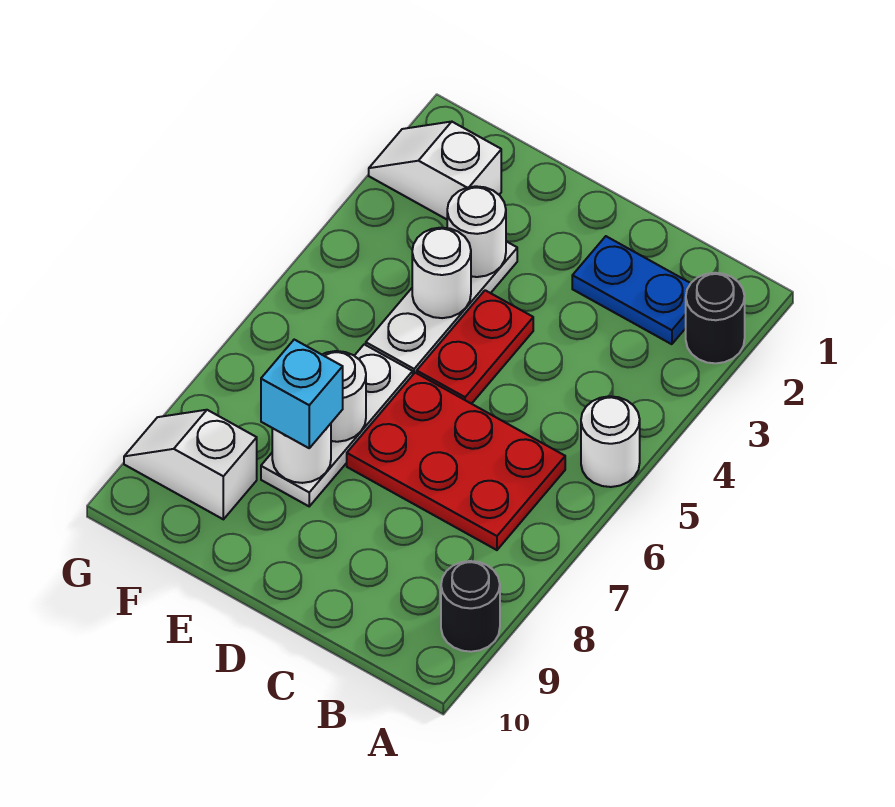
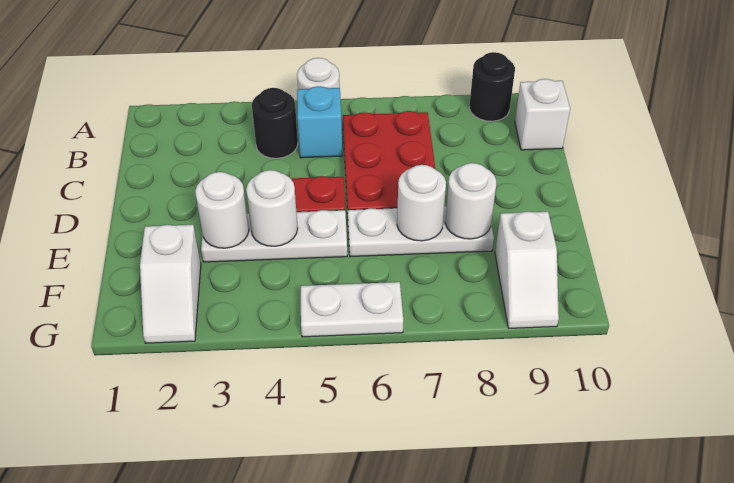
black round brick A2 level 1 -> black round brick B4 level 1
blue plate B2:C2 level 1 -> none
none -> white brick B10 level 1
cyan brick E8 level 3 -> cyan brick B5 level 1
none -> white plate G5:G6 level 1

